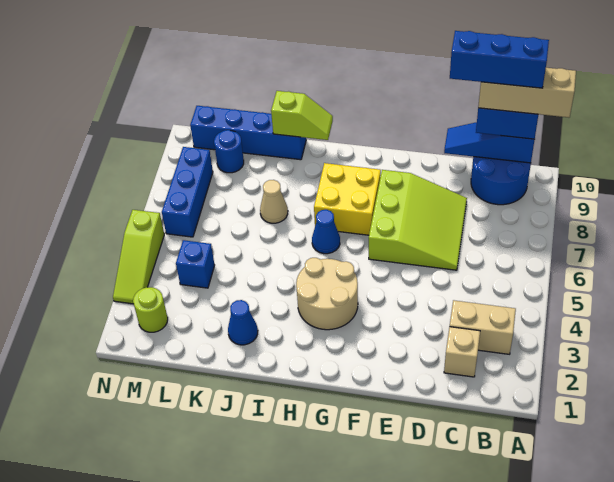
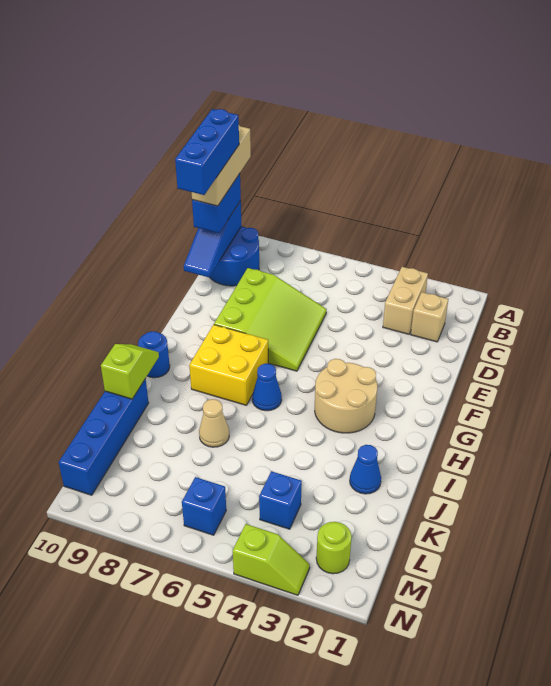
lime slope D6:F8 level 1 top F -> lime slope D6:F8 level 1 top 8
blue round brick L9 level 1 -> blue round brick H10 level 1
blue brick M6:M8 level 1 -> blue brick M6 level 1
lime slope N3:N5 level 1 top 5 -> lime slope N3:N4 level 1 top 4

